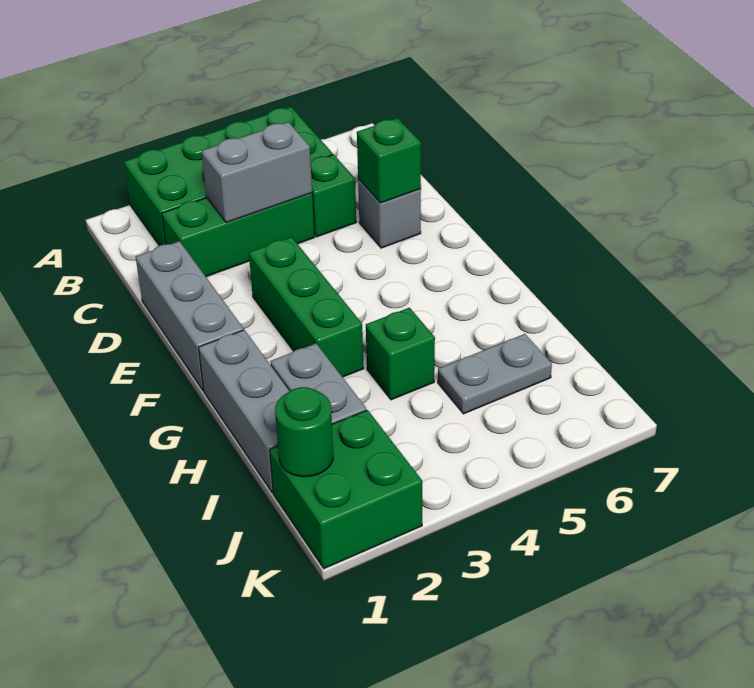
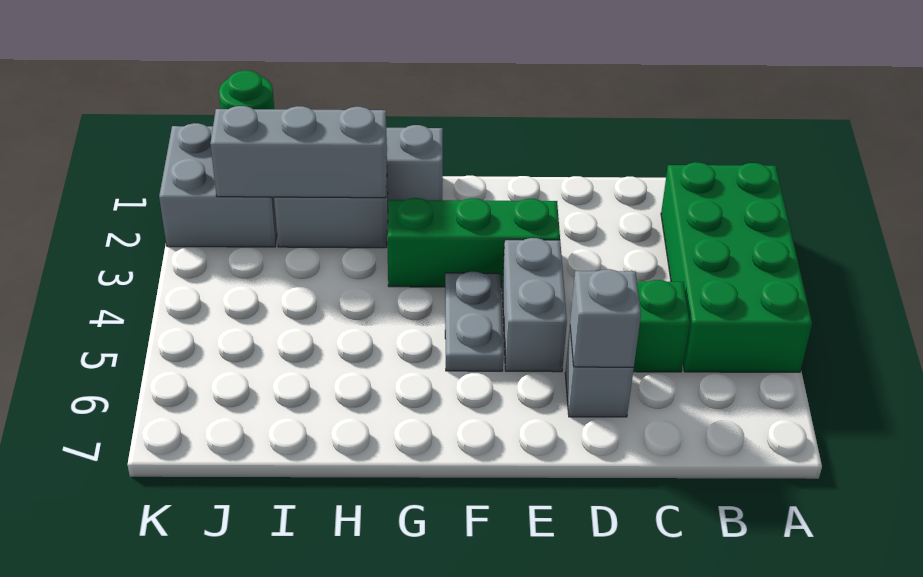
green brick C2:C4 level 1 -> none
grey brick C3:C4 level 2 -> grey brick E4:E5 level 1
grey brick D1:F1 level 1 -> grey brick H2:J2 level 2
green brick D6 level 2 -> grey brick D6 level 2
green brick H4 level 1 -> none
grey plate I5:I6 level 1 -> grey plate F4:F5 level 1
green brick J1:K2 level 1 -> grey brick J1:K2 level 1

